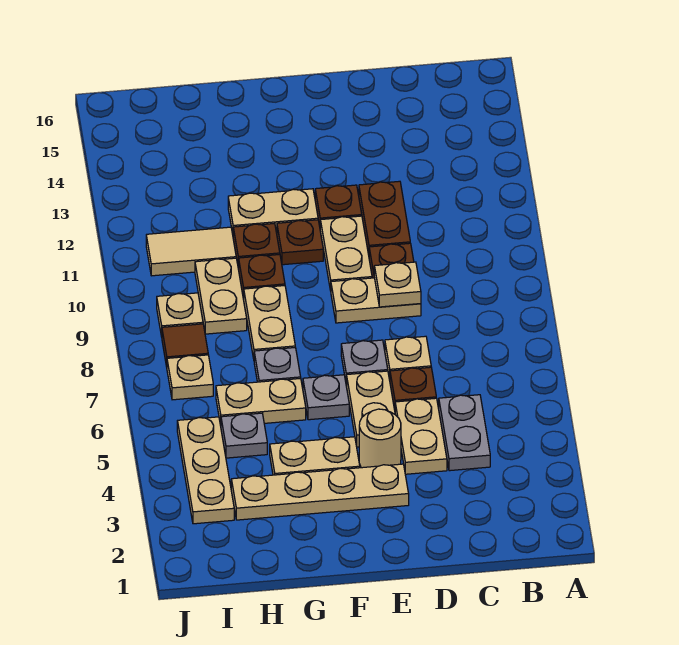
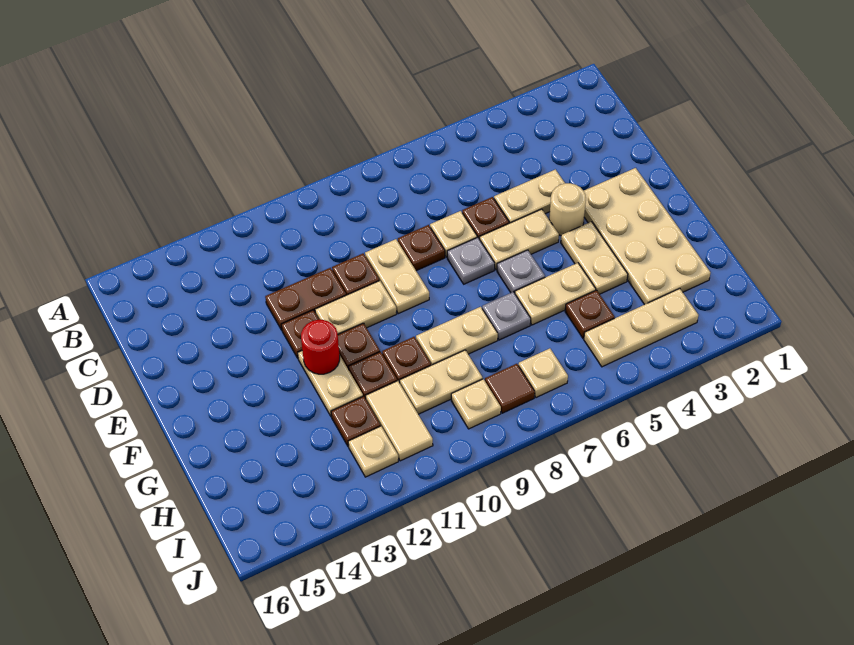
grey plate C4:C5 level 1 -> none
none -> brown plate D8 level 1
tan plate D9 level 2 -> tan plate I12 level 1
tan plate E3:H3 level 1 -> tan plate E2:H3 level 1
none -> red round brick F12 level 2
tan plate G6:H6 level 1 -> tan plate G5:G6 level 1
grey plate H5 level 1 -> brown plate H5 level 1
none -> brown plate H12 level 1

